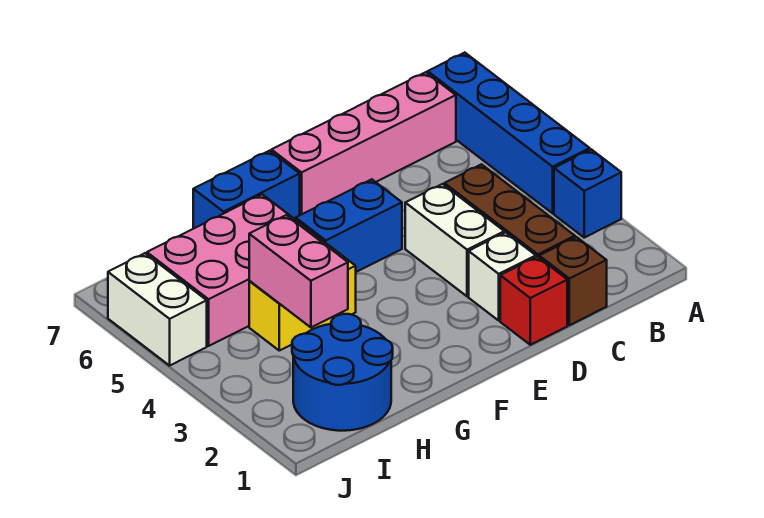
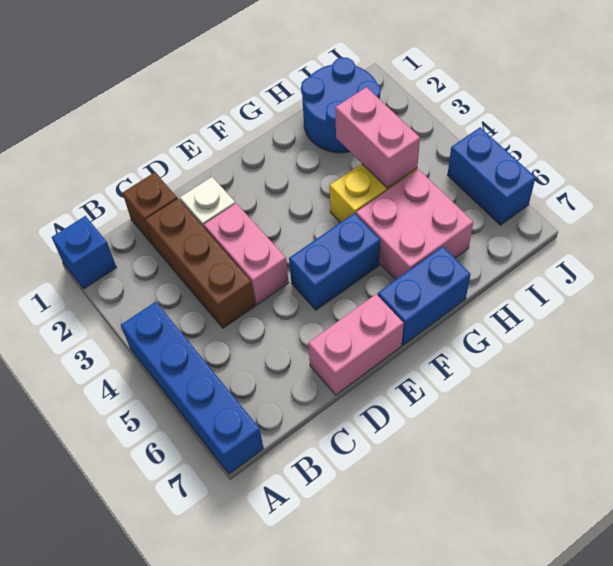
blue brick A3 level 1 -> blue brick A1 level 1
pink brick B7:E7 level 1 -> pink brick D7:E7 level 1
red brick D1 level 1 -> none
white brick D3:D4 level 1 -> pink brick D3:D4 level 1
pink brick G5:I6 level 1 -> pink brick G5:H6 level 1
white brick J5:J6 level 1 -> blue brick J5:J6 level 1

